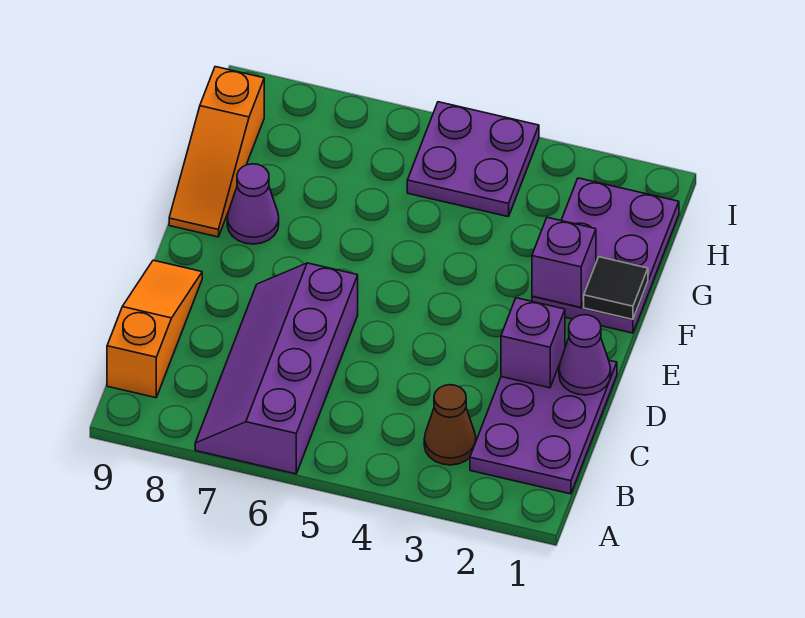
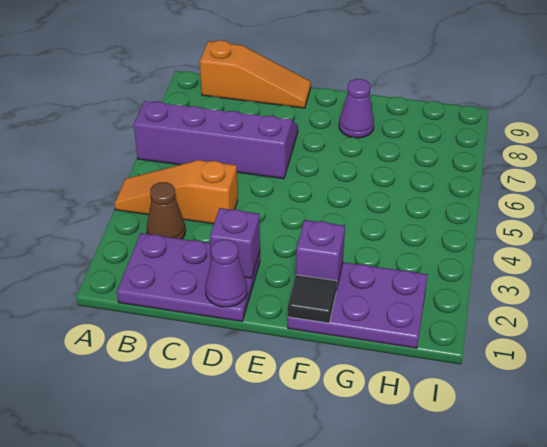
orange slope F9:H9 level 1 top H -> orange slope A4:C4 level 1 top C
purple plate H4:I5 level 1 -> none

